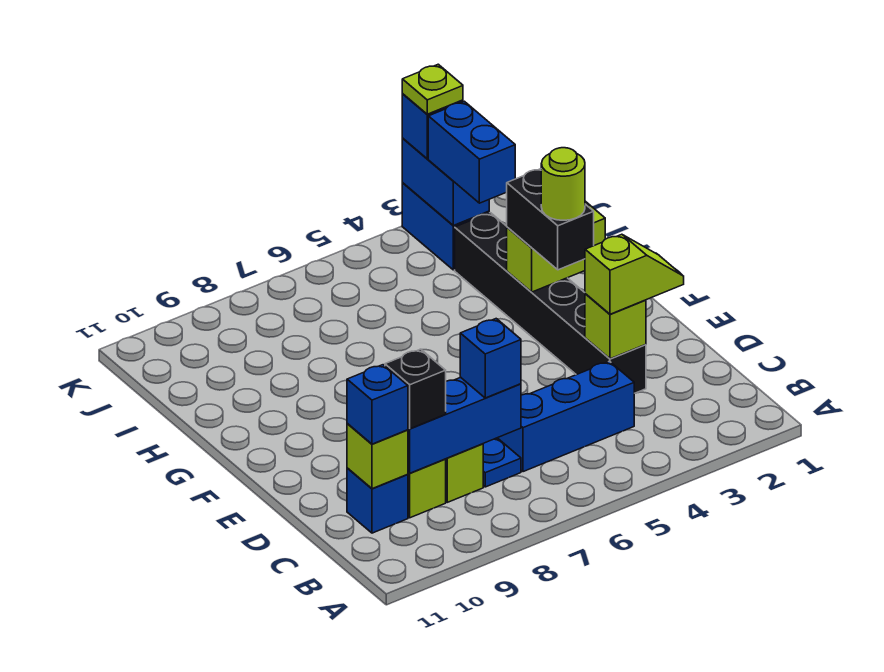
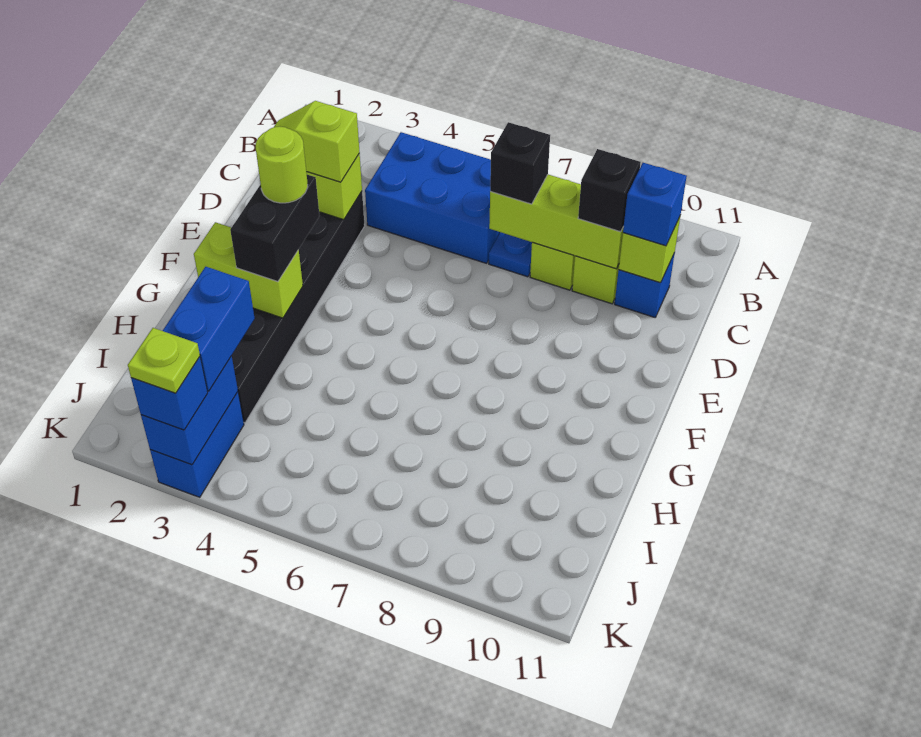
blue brick C4:C6 level 1 -> blue brick B4:C6 level 1
blue brick C7:C9 level 2 -> lime brick C7:C9 level 2
blue brick C7 level 3 -> black brick C7 level 3

